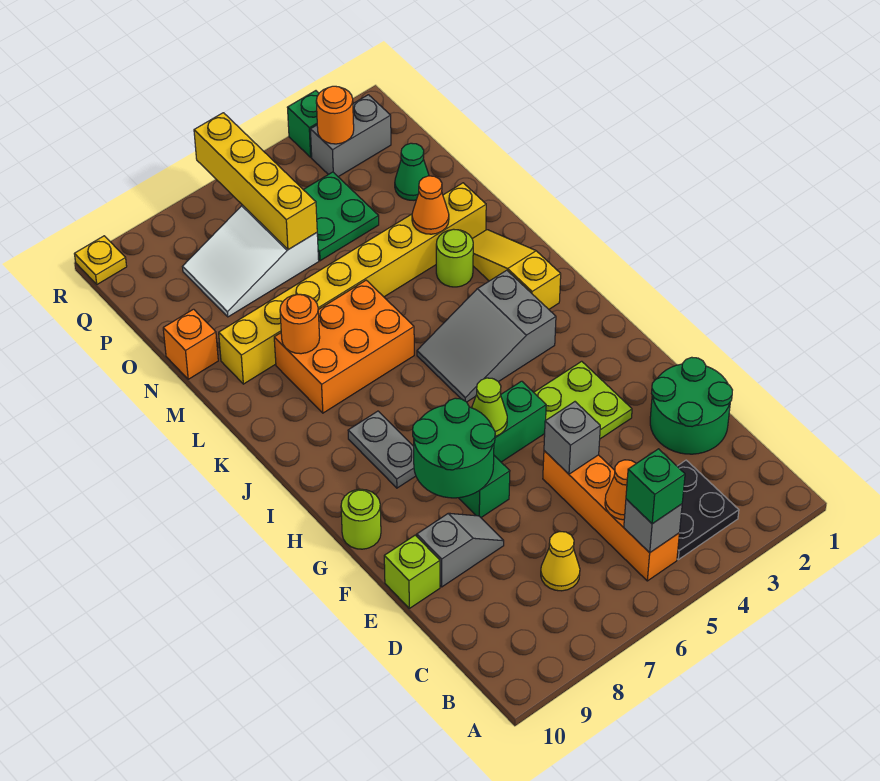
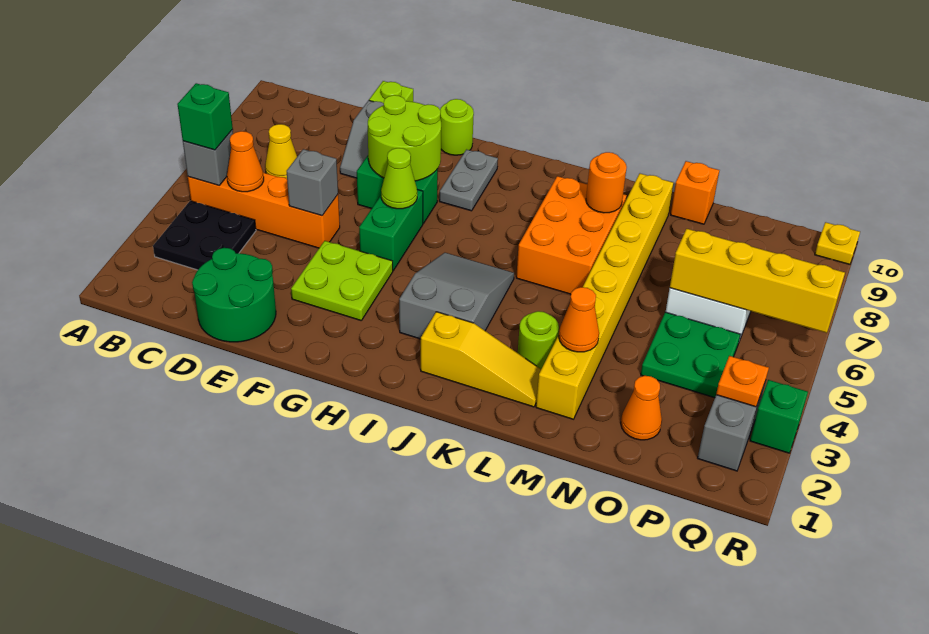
green round brick F7:G8 level 2 -> lime round brick F7:G8 level 2
grey plate H8:I8 level 1 -> grey plate H8:H9 level 1
green cone O2 level 1 -> orange cone O2 level 1
orange round brick Q3 level 2 -> orange plate Q3 level 2

